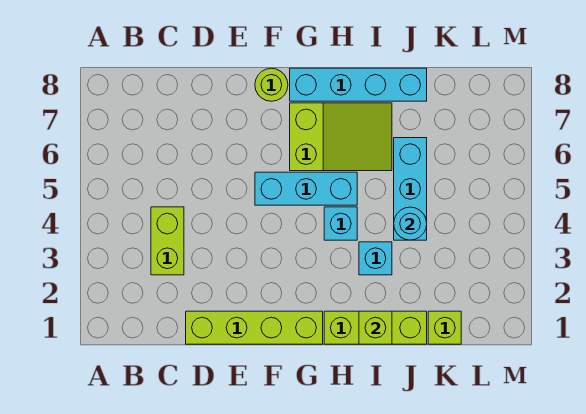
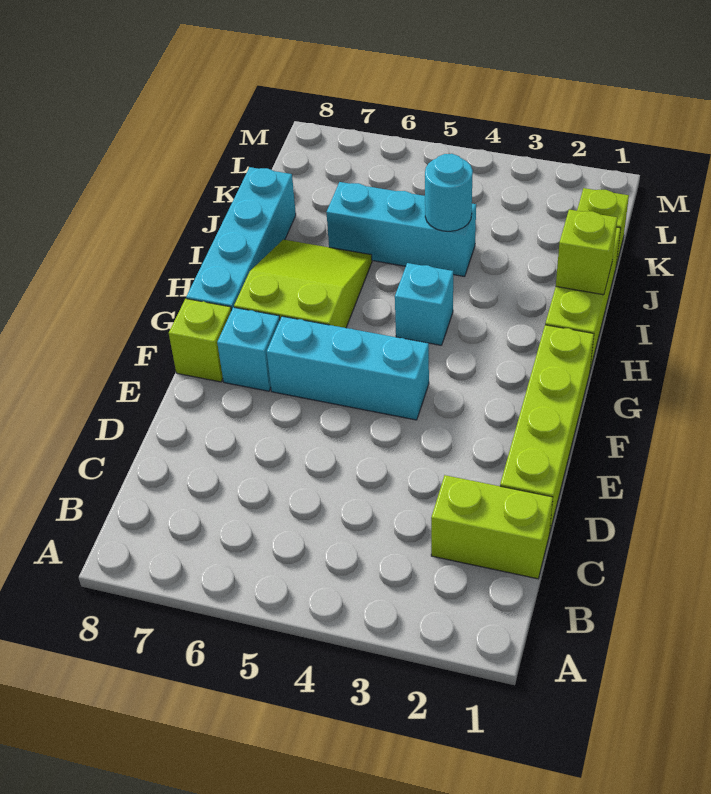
lime brick C3:C4 level 1 -> lime brick C1:C2 level 1
cyan brick F5:H5 level 1 -> cyan brick F4:F6 level 1
lime round brick F8 level 1 -> lime brick F8 level 1
cyan brick I3 level 1 -> cyan brick F7 level 1

